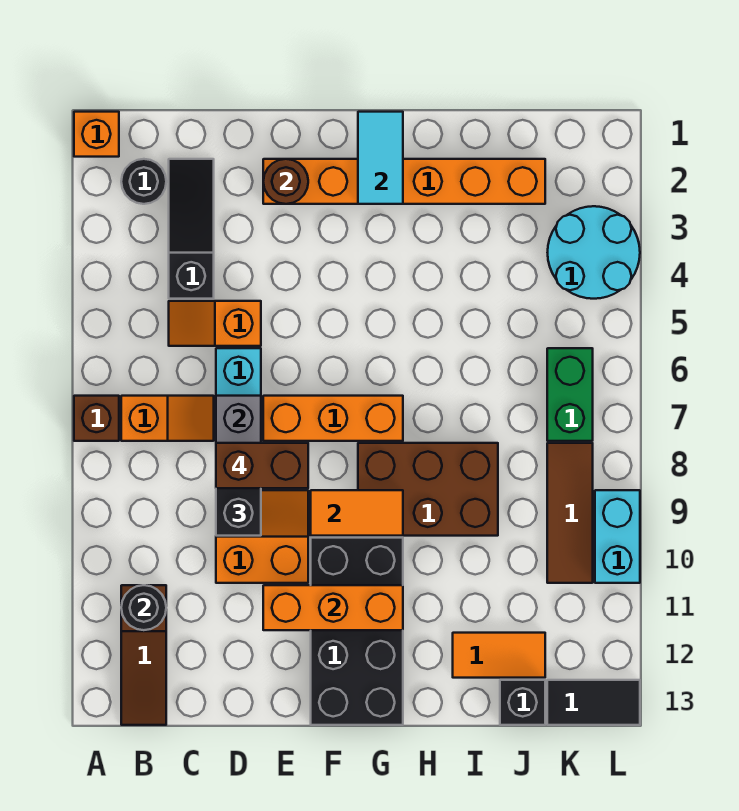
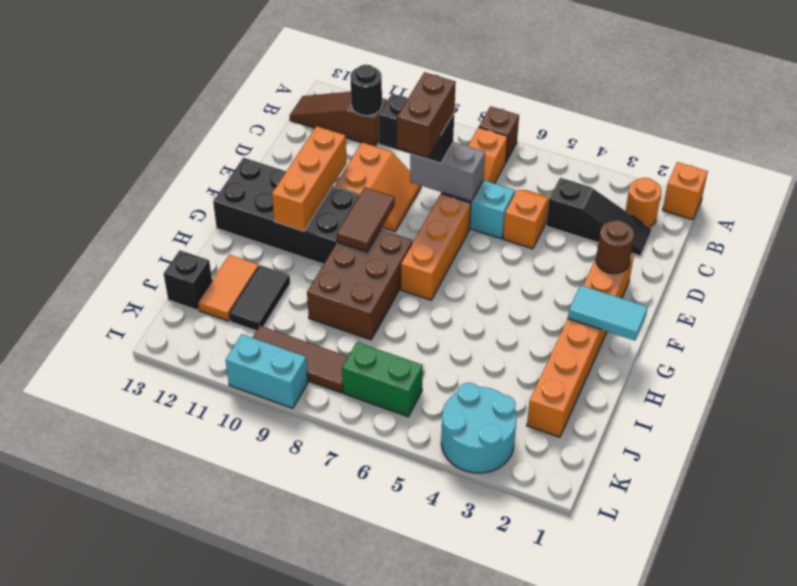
black round brick B2 level 1 -> orange round brick B2 level 1
orange tile F9:G9 level 2 -> brown tile F9:G9 level 2
black tile K13:L13 level 1 -> black tile I11:J11 level 1

